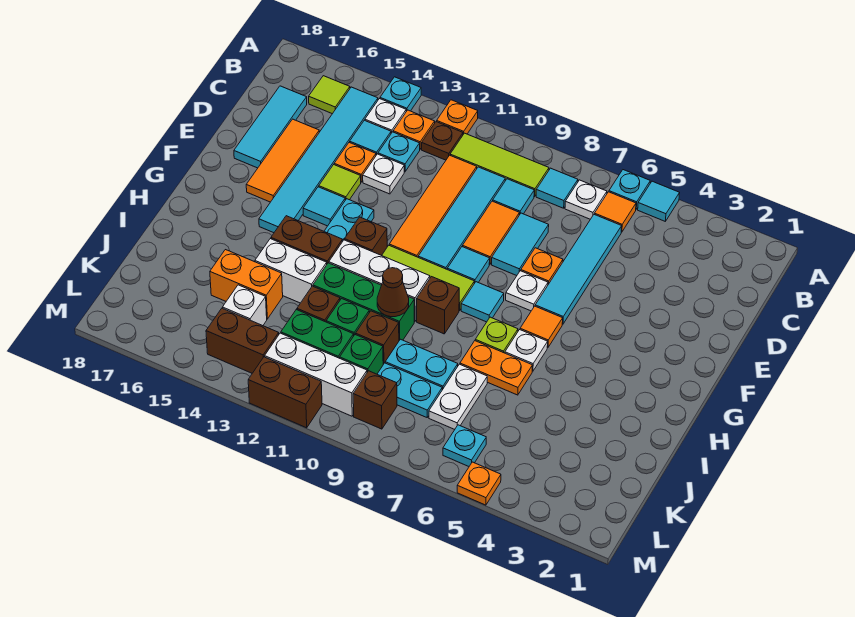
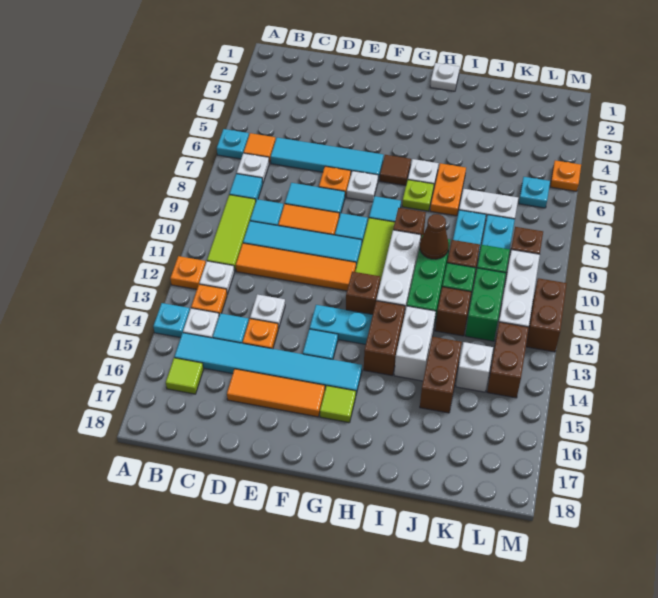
cyan tile A5 level 1 -> none
brown plate B12 level 1 -> white plate B12 level 1
cyan plate C13 level 1 -> none
cyan tile C17:E17 level 1 -> none
lime tile E14 level 1 -> lime tile G16 level 1
orange tile G6 level 1 -> brown tile G6 level 1
none -> white plate H1 level 1
orange brick J14:J15 level 1 -> brown brick J14:J15 level 1

